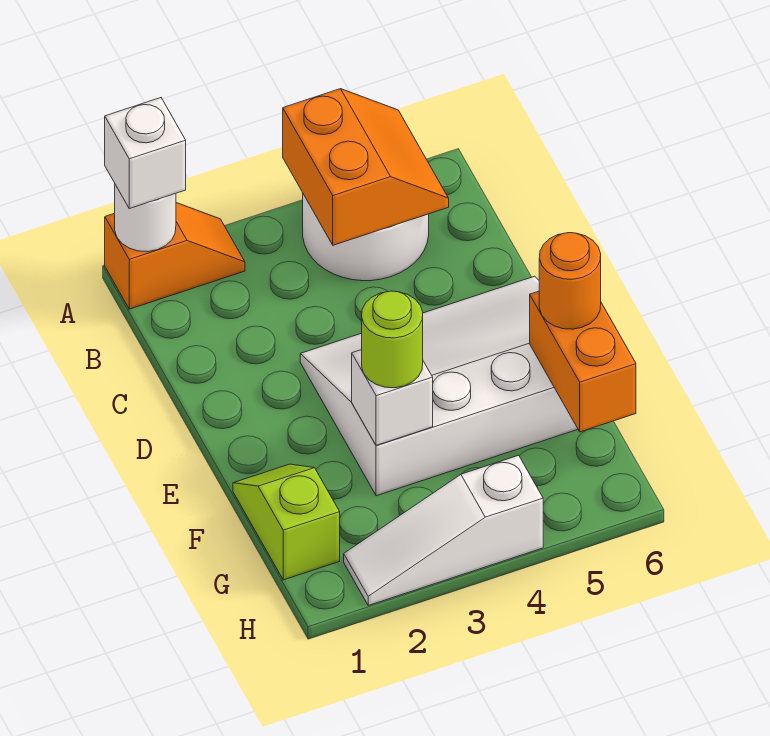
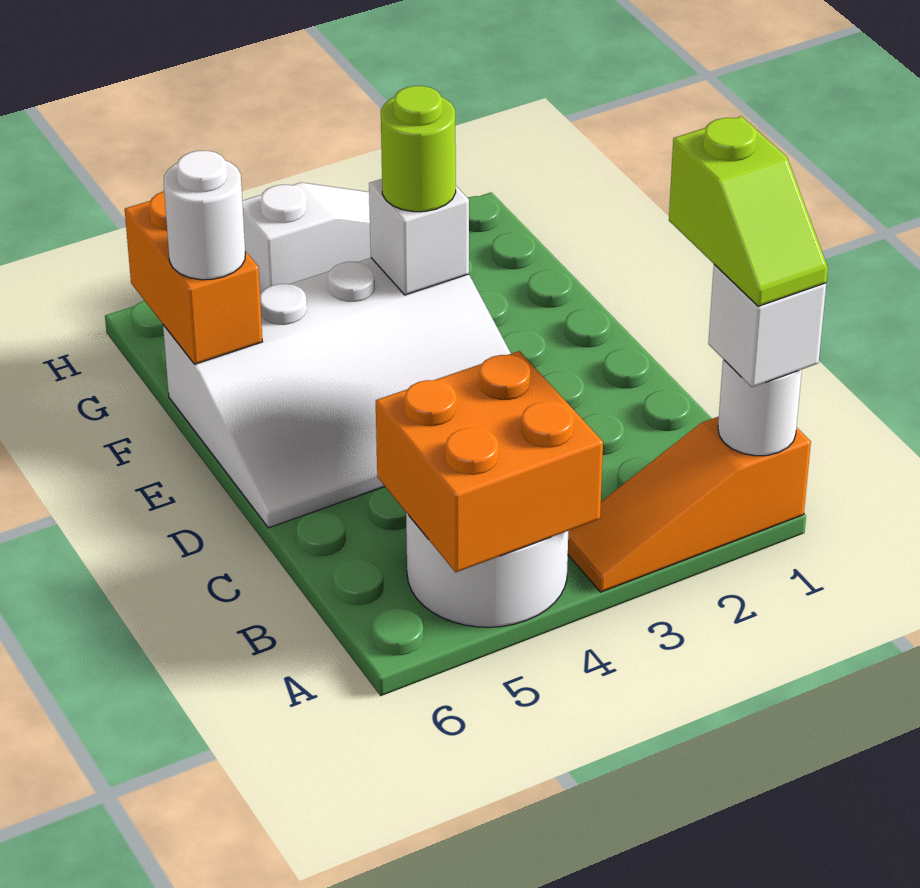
orange slope A1:A2 level 1 top 1 -> orange slope A1:A3 level 1 top 1
orange slope A4:B5 level 2 top 4 -> orange brick A4:B5 level 2
lime slope F1:G1 level 1 top G -> lime slope A1:B1 level 4 top B
orange round brick F6 level 3 -> white round brick F6 level 3

